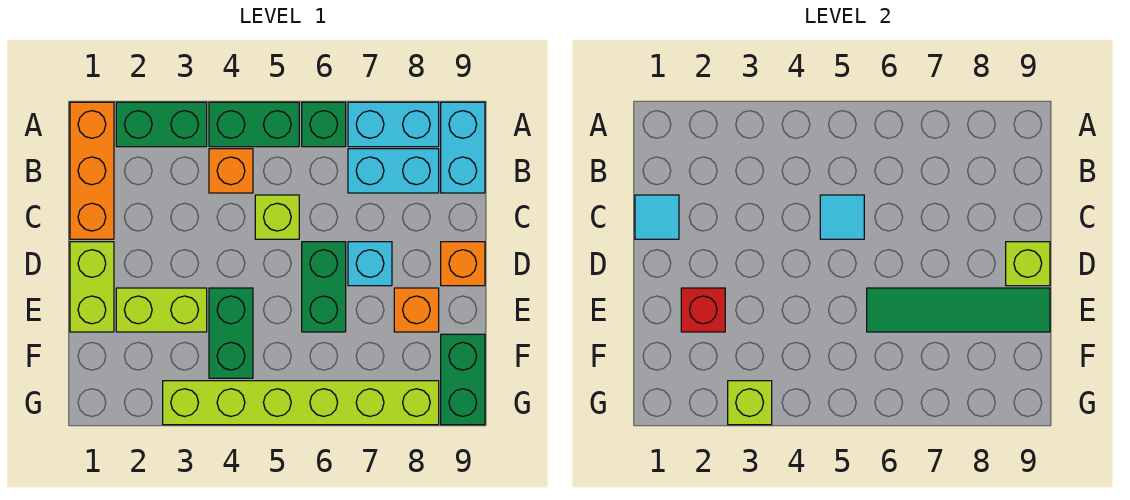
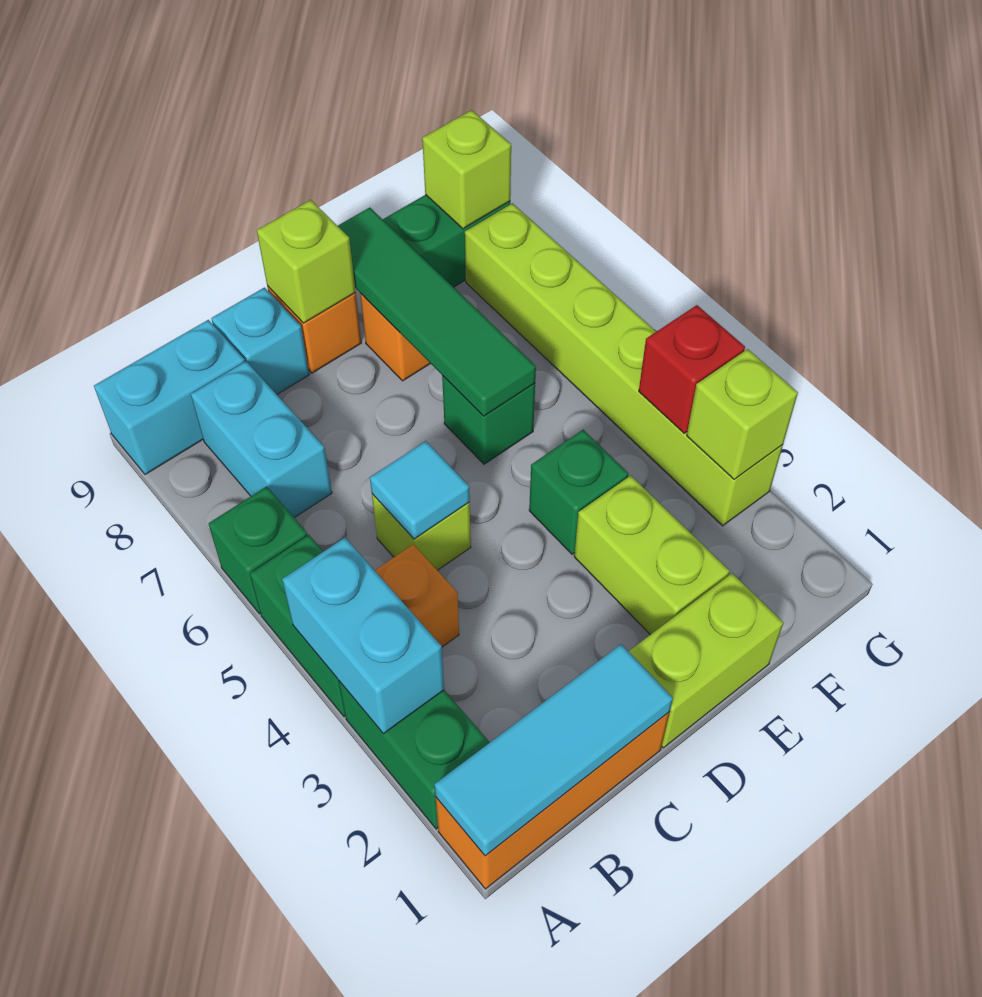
cyan brick A7:A8 level 1 -> cyan brick A3:A4 level 2
cyan tile C1 level 2 -> cyan tile A1:C1 level 2
green brick D6:E6 level 1 -> green brick E6 level 1
cyan brick D7 level 1 -> cyan brick C9 level 1
red brick E2 level 2 -> red brick G4 level 2
green brick E4:F4 level 1 -> green brick E4 level 1
none -> lime brick G9 level 2

